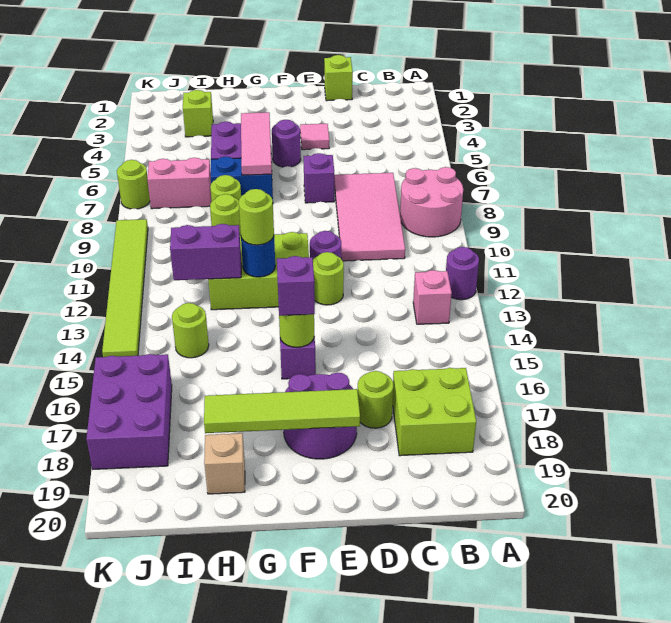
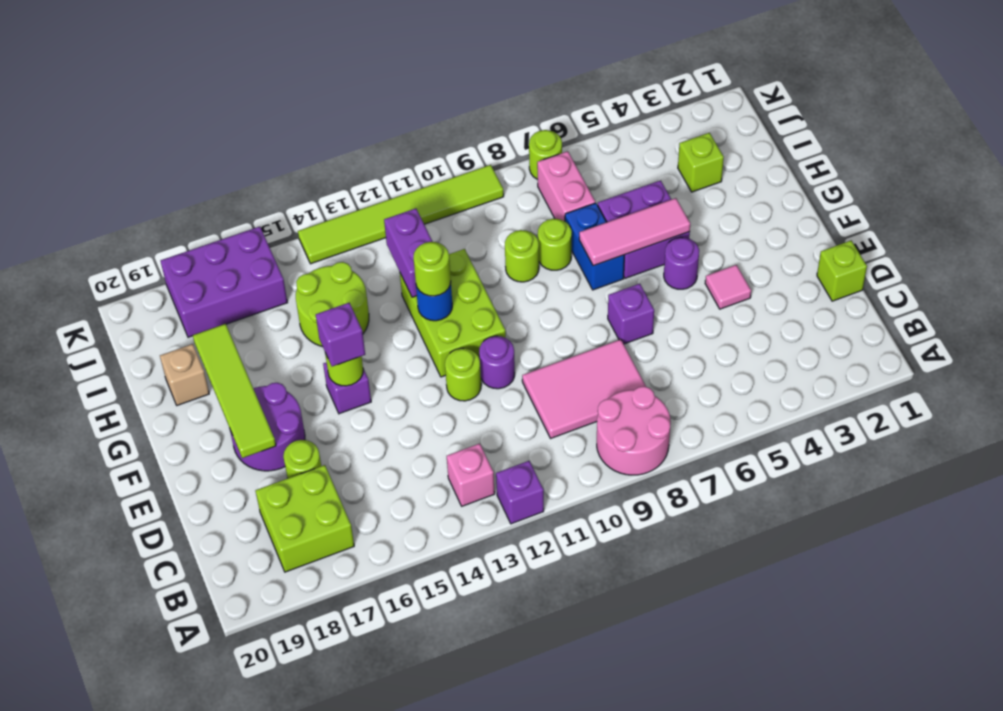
purple round brick A12 level 1 -> purple brick A12 level 1
pink tile C7:D10 level 1 -> pink tile C8:D10 level 1
lime round brick I14 level 1 -> lime round brick H14:I15 level 1

